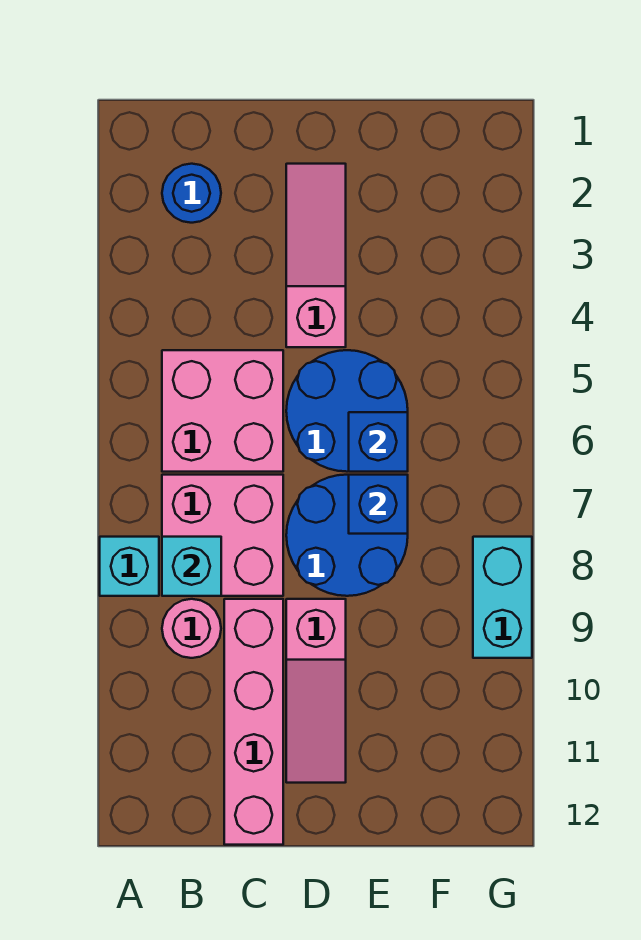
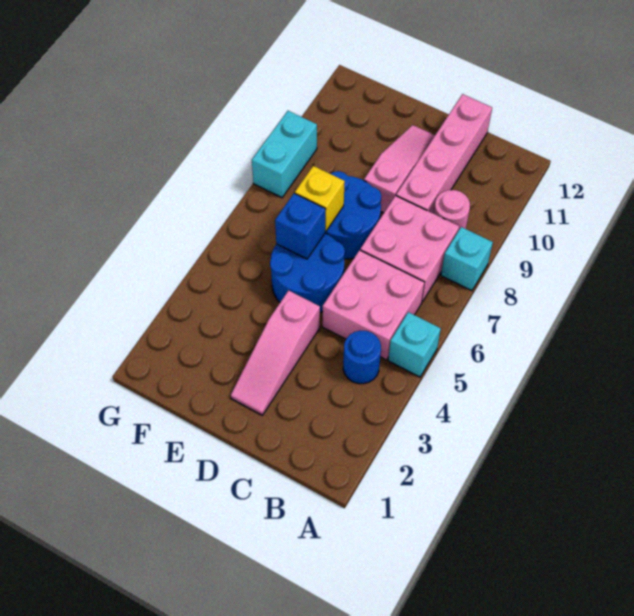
blue round brick B2 level 1 -> blue round brick B4 level 1
cyan brick B8 level 2 -> cyan brick A5 level 1
blue brick E7 level 2 -> yellow brick E7 level 2

